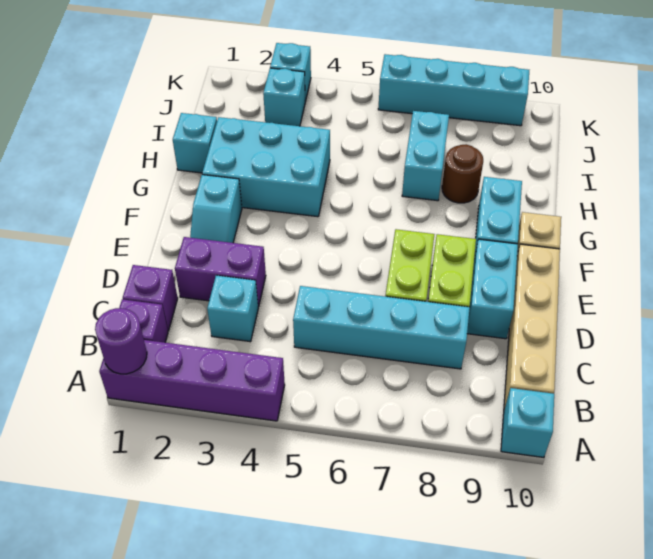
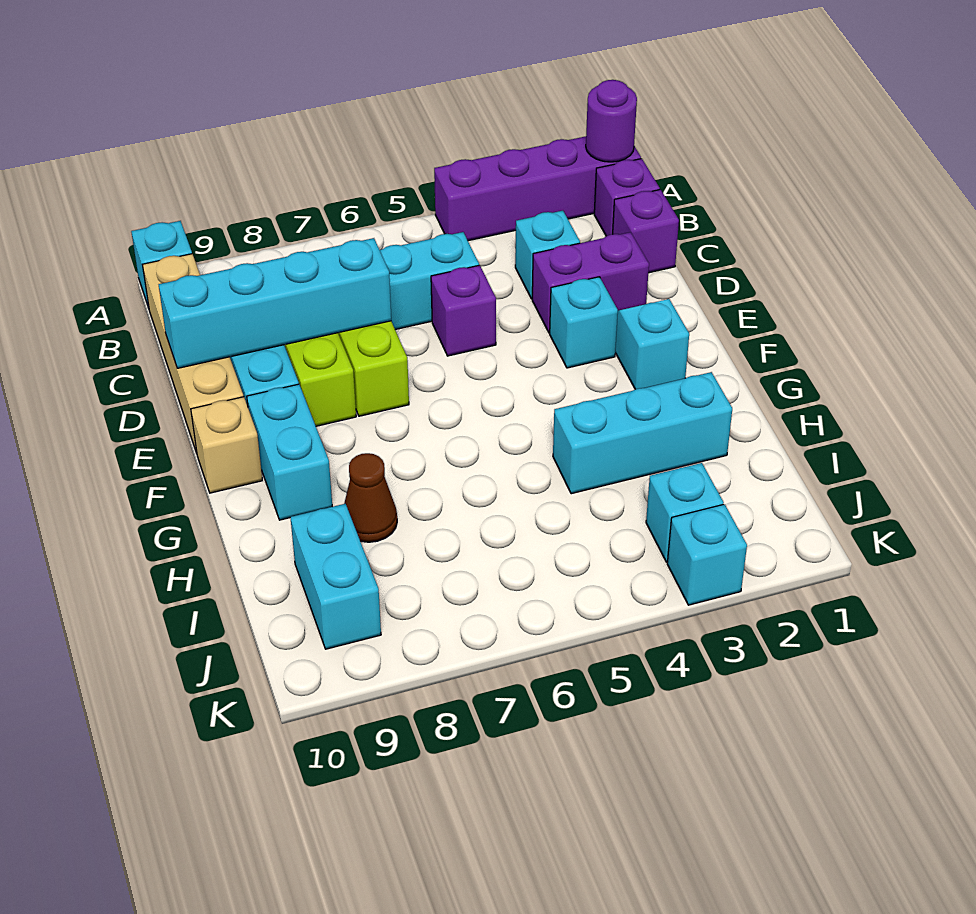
none -> purple brick D5 level 1
cyan brick G2:H4 level 1 -> cyan brick H2:H4 level 1
cyan brick H1 level 1 -> cyan brick E3 level 1
cyan brick H7:I7 level 1 -> cyan brick I9:J9 level 1
brown round brick H8 level 1 -> brown cone H8 level 1
cyan brick K6:K9 level 1 -> cyan brick D7:D10 level 2

